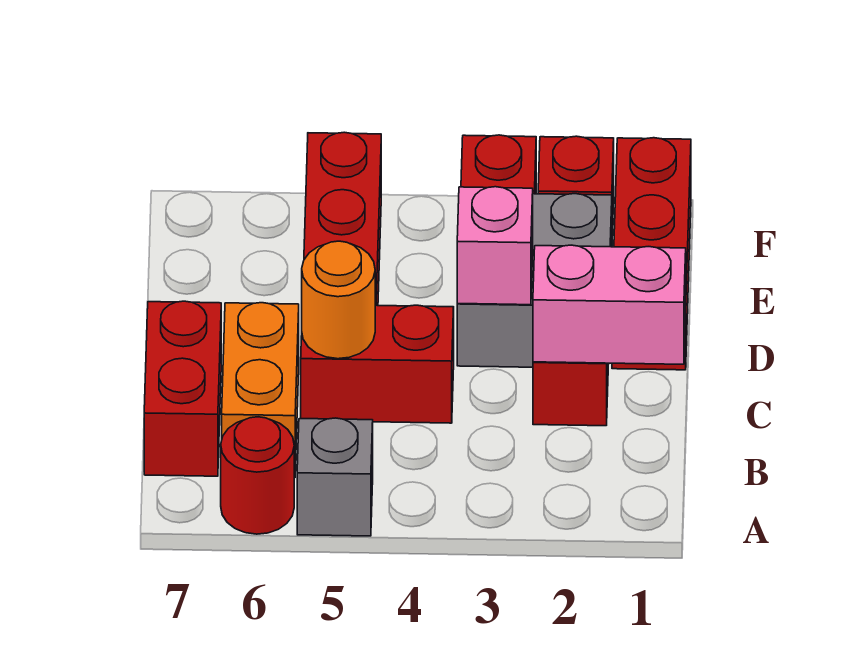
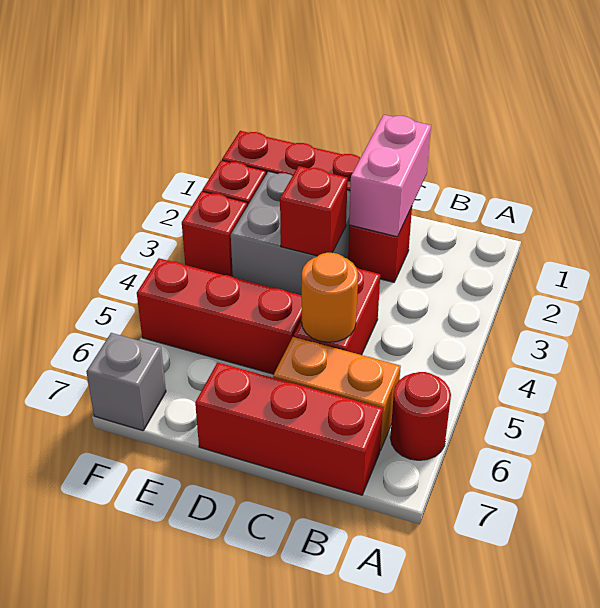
grey brick A5 level 1 -> grey brick F7 level 1
red brick B7:C7 level 1 -> red brick B7:D7 level 1
pink brick D3 level 2 -> red brick D3 level 2

